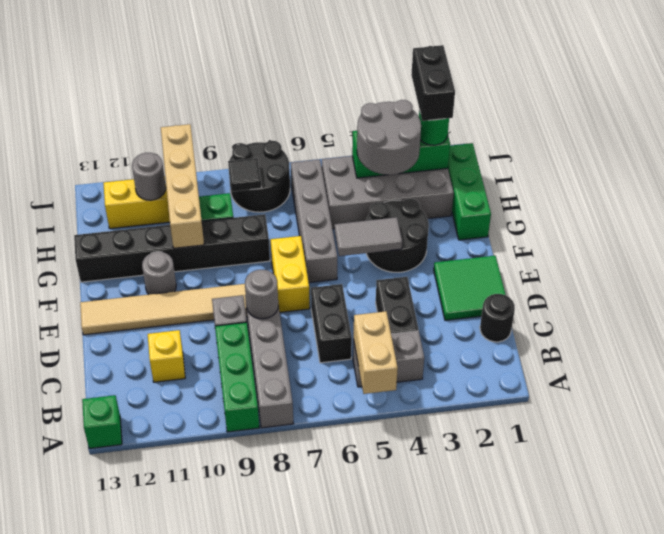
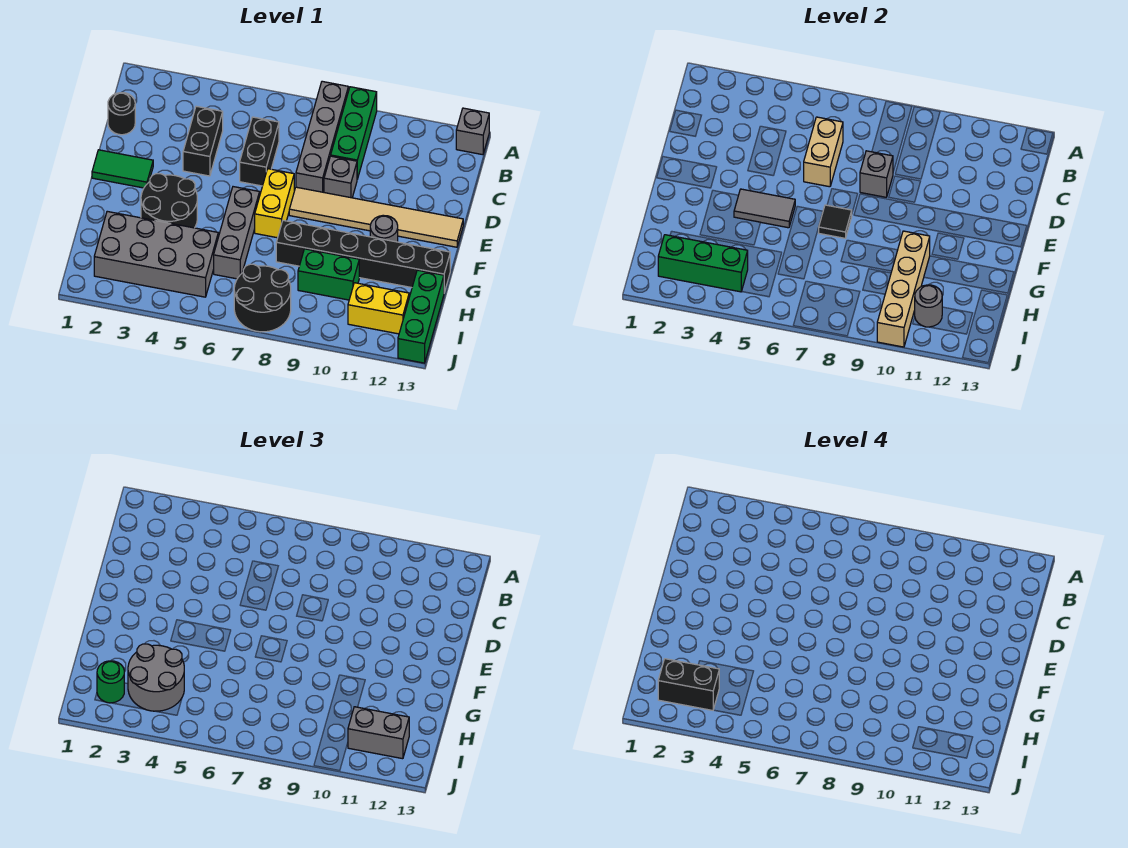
tan brick A5:B5 level 2 -> tan brick C6:D6 level 2
green brick A13 level 1 -> grey brick A13 level 1
grey brick B4:B5 level 1 -> grey brick I11:I12 level 3
yellow brick C11 level 1 -> none
green tile D1:E2 level 1 -> green tile E1:E2 level 1
grey round brick D8 level 2 -> grey brick D8 level 2
grey brick F6:I6 level 1 -> grey brick F6:H6 level 1
green brick G1:I1 level 1 -> green brick H13:J13 level 1
black brick I2:J2 level 4 -> black brick I2:I3 level 4
black tile I8 level 2 -> black tile F7 level 2

